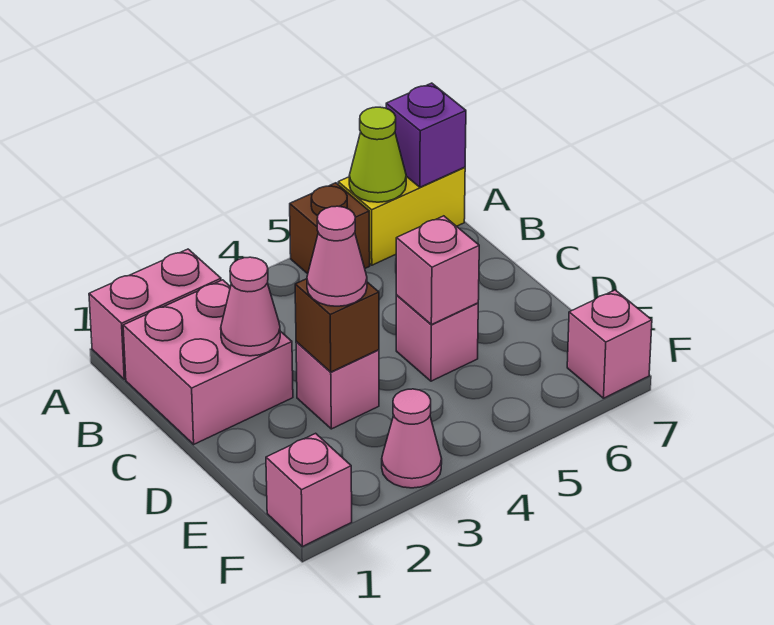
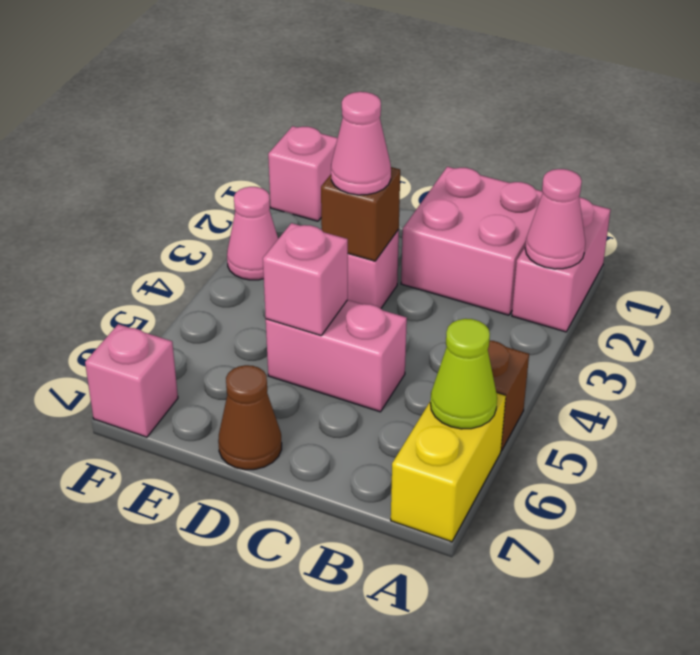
purple brick A7 level 2 -> none
pink cone C2 level 2 -> pink cone A2 level 2
pink brick D5 level 1 -> pink brick C5:D5 level 1
none -> brown cone D7 level 1

